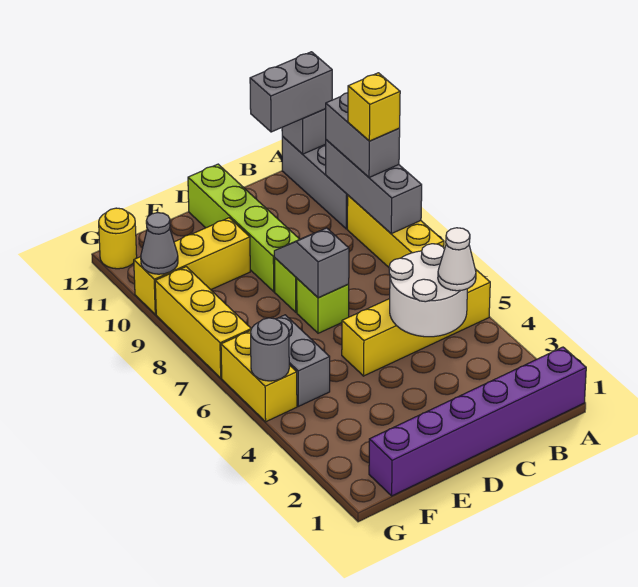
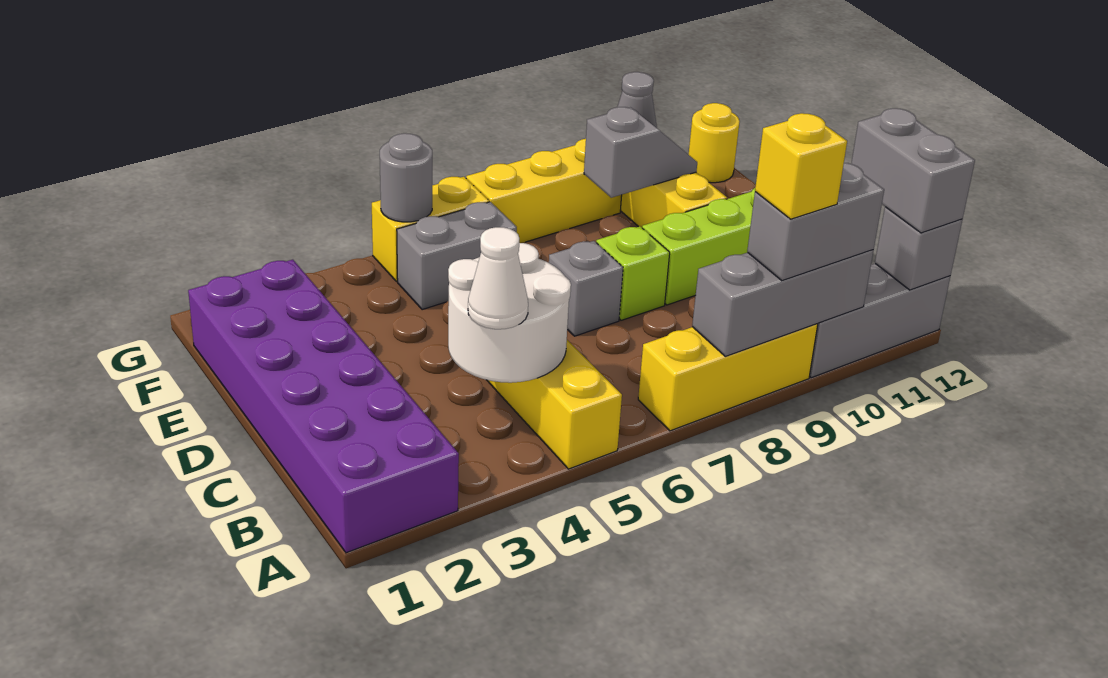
purple brick A1:F1 level 1 -> purple brick A1:F2 level 1
lime brick D7 level 1 -> grey brick D7 level 1
grey slope D7:D8 level 2 top 7 -> grey slope F9:F10 level 2 top 9

